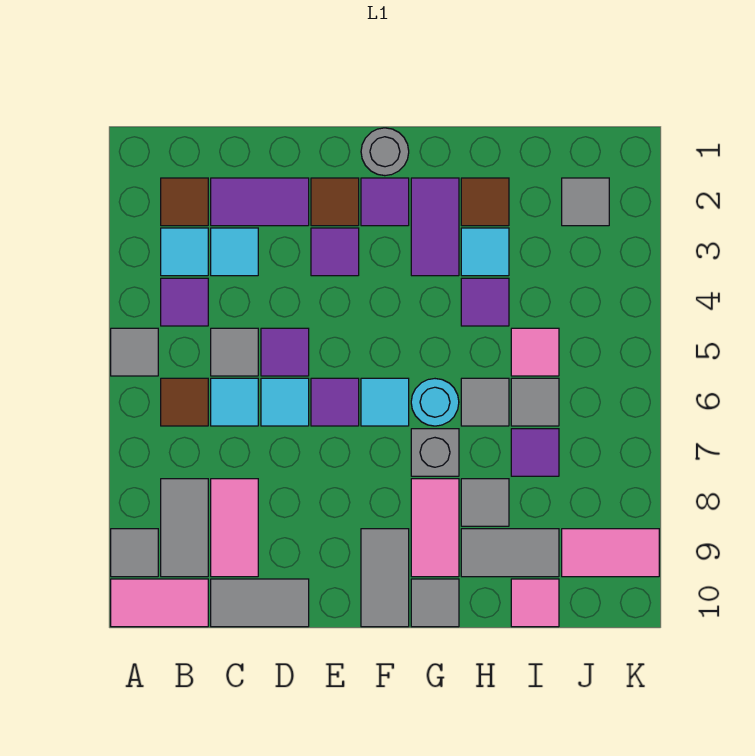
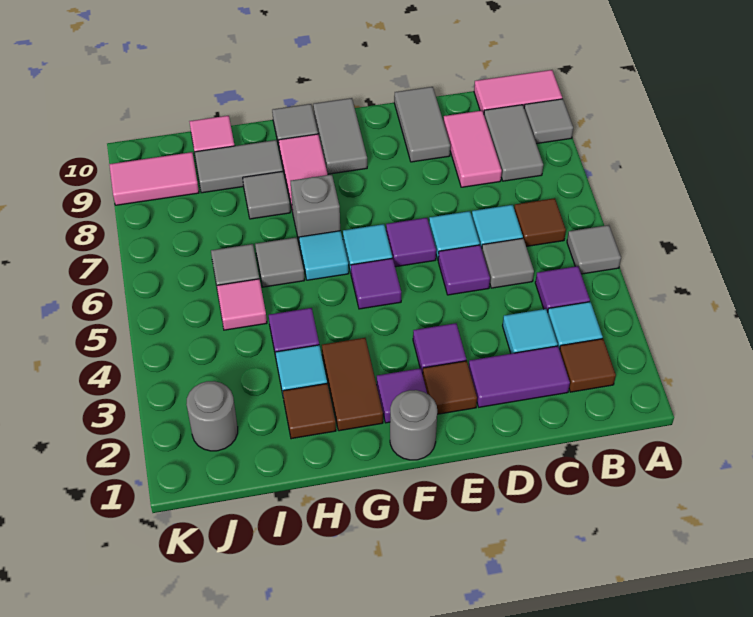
grey tile C10:D10 level 1 -> grey tile D9:D10 level 1
purple tile G2:G3 level 1 -> brown tile G2:G3 level 1
cyan round brick G6 level 1 -> cyan tile G6 level 1
purple tile I7 level 1 -> purple tile F5 level 1
grey tile J2 level 1 -> grey round brick J2 level 1

